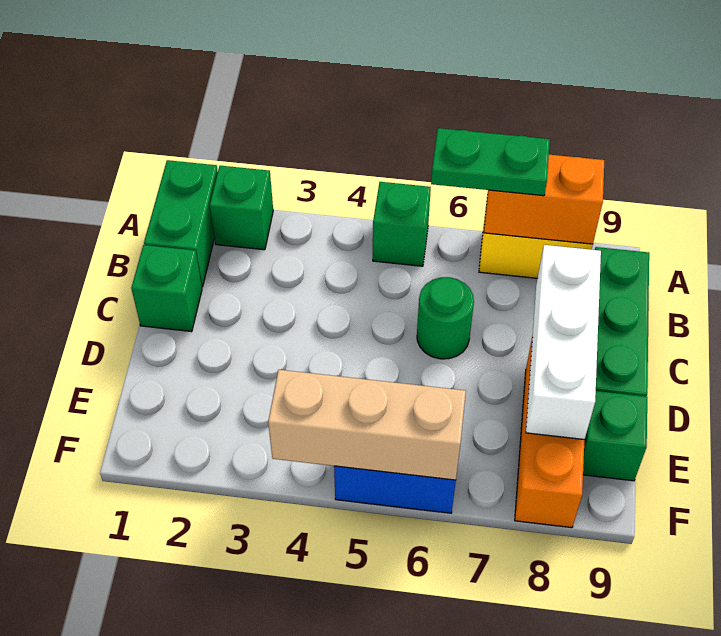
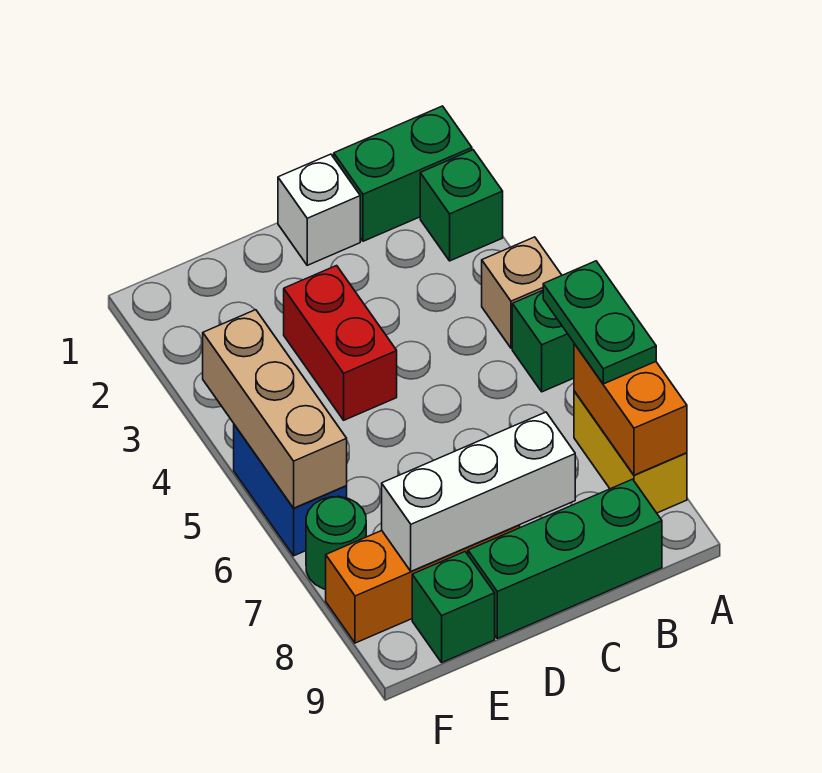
none -> tan brick A4 level 1
green brick C1 level 1 -> white brick C1 level 1
green round brick C6 level 1 -> green round brick F7 level 1
none -> red brick D3:D4 level 1

